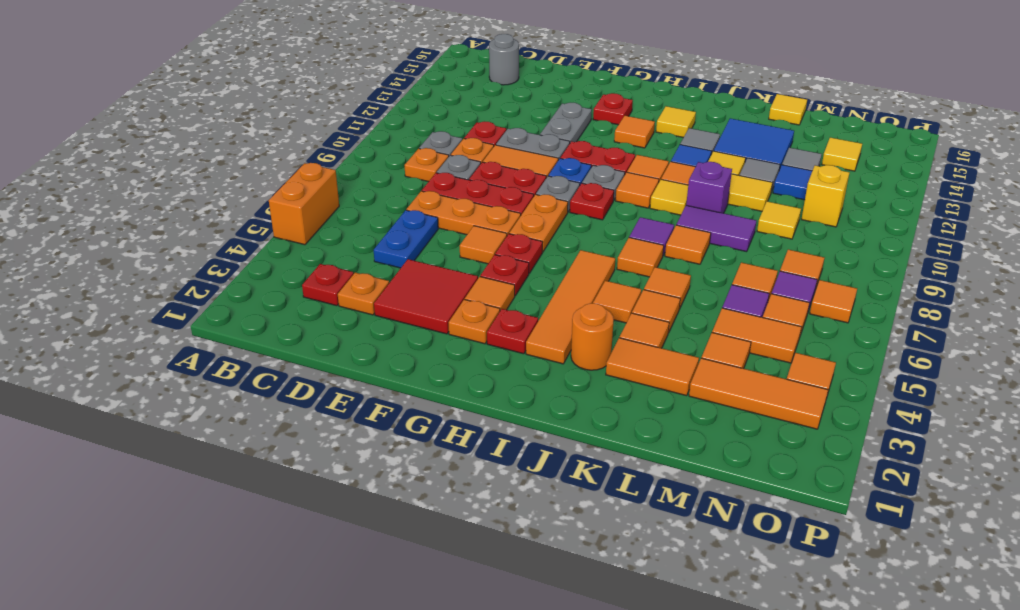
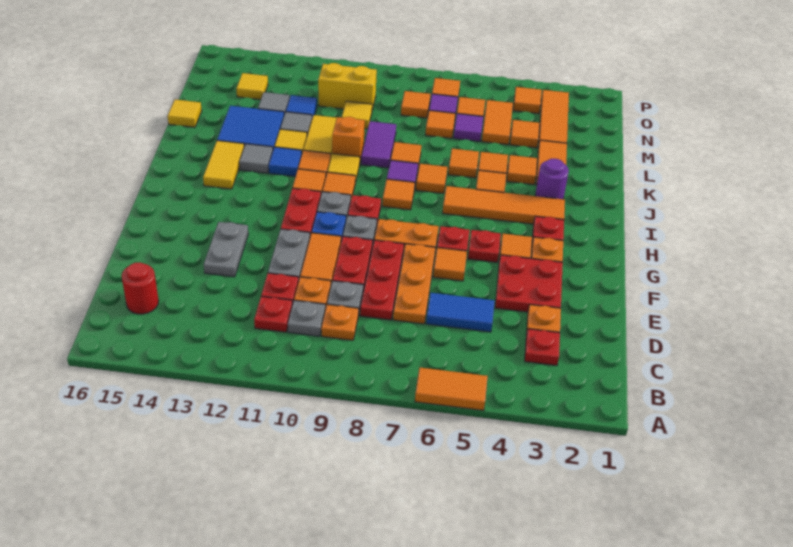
orange brick A5:A6 level 1 -> orange tile A5:A6 level 1
grey round brick C15 level 1 -> red round brick C15 level 1
blue plate D5:D6 level 1 -> blue tile D5:D6 level 1
red tile E3:F4 level 1 -> red plate E3:F4 level 1
grey plate F12:F13 level 1 -> grey plate E13:F13 level 1
red plate G14 level 1 -> red plate C11 level 1
orange tile H13 level 1 -> orange tile I8 level 1
yellow tile I14 level 1 -> yellow tile I14:J14 level 1
orange round brick J3 level 1 -> purple round brick J3 level 1
purple brick K10 level 1 -> orange brick K10 level 1
yellow brick N11 level 1 -> yellow brick N10:N11 level 1

